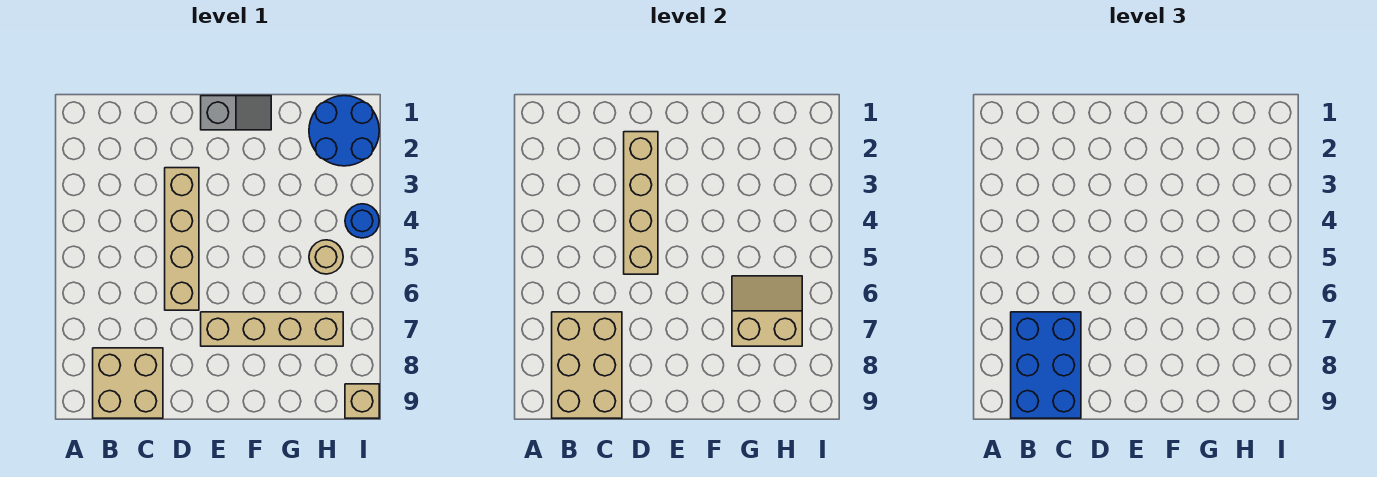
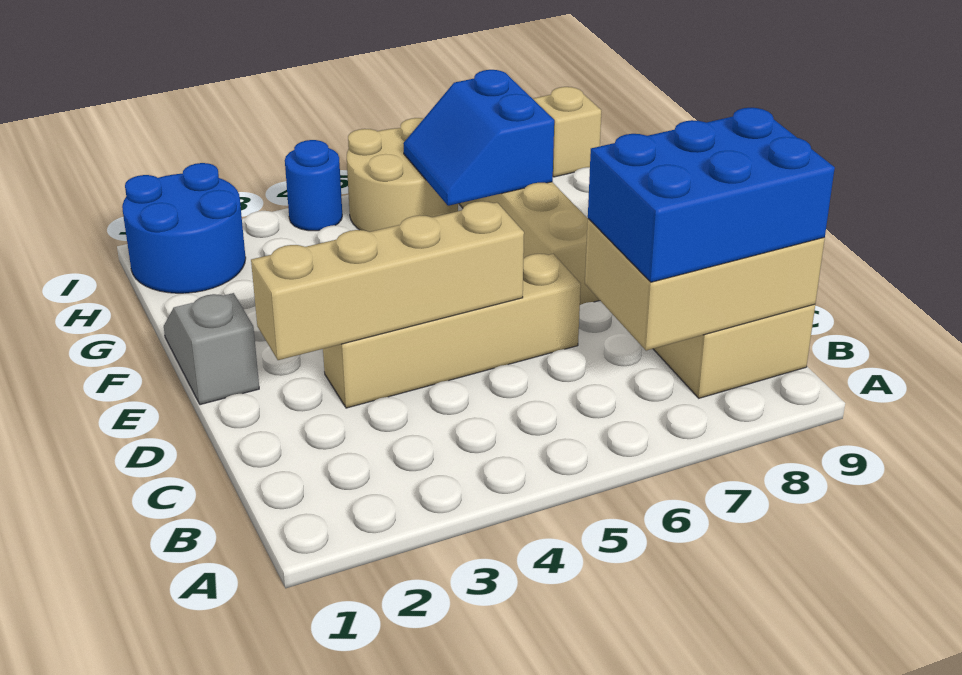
tan slope G6:H7 level 2 top 7 -> blue slope G6:H7 level 2 top 7
tan round brick H5 level 1 -> tan round brick H5:I6 level 1

